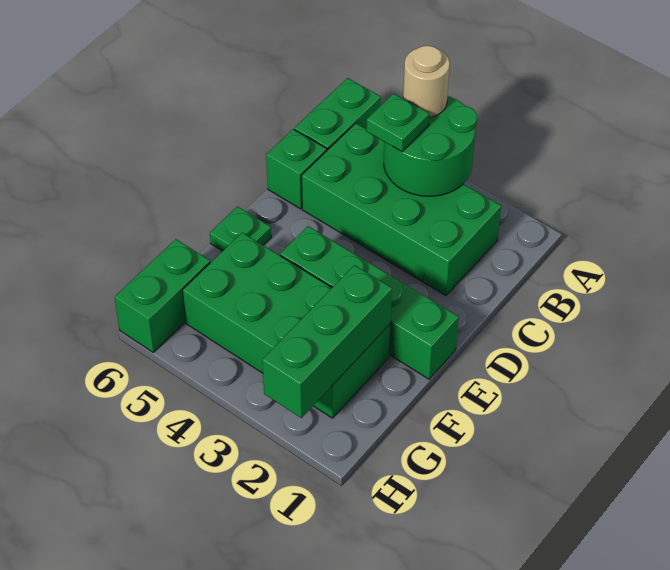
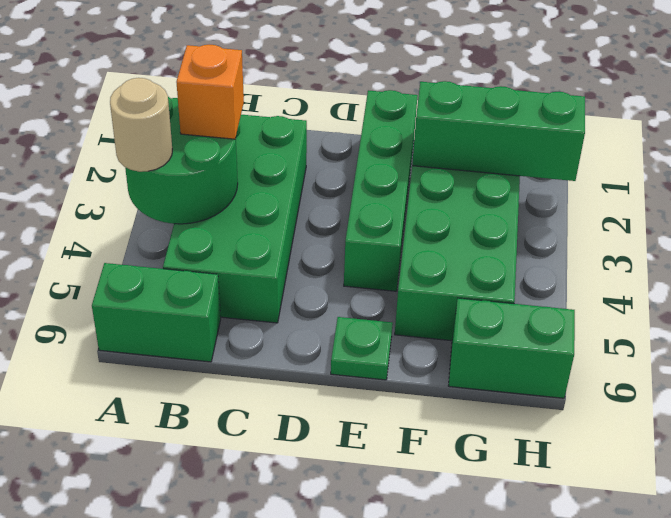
none -> orange brick B3 level 3
green plate B4 level 3 -> none
green brick C6 level 1 -> none

